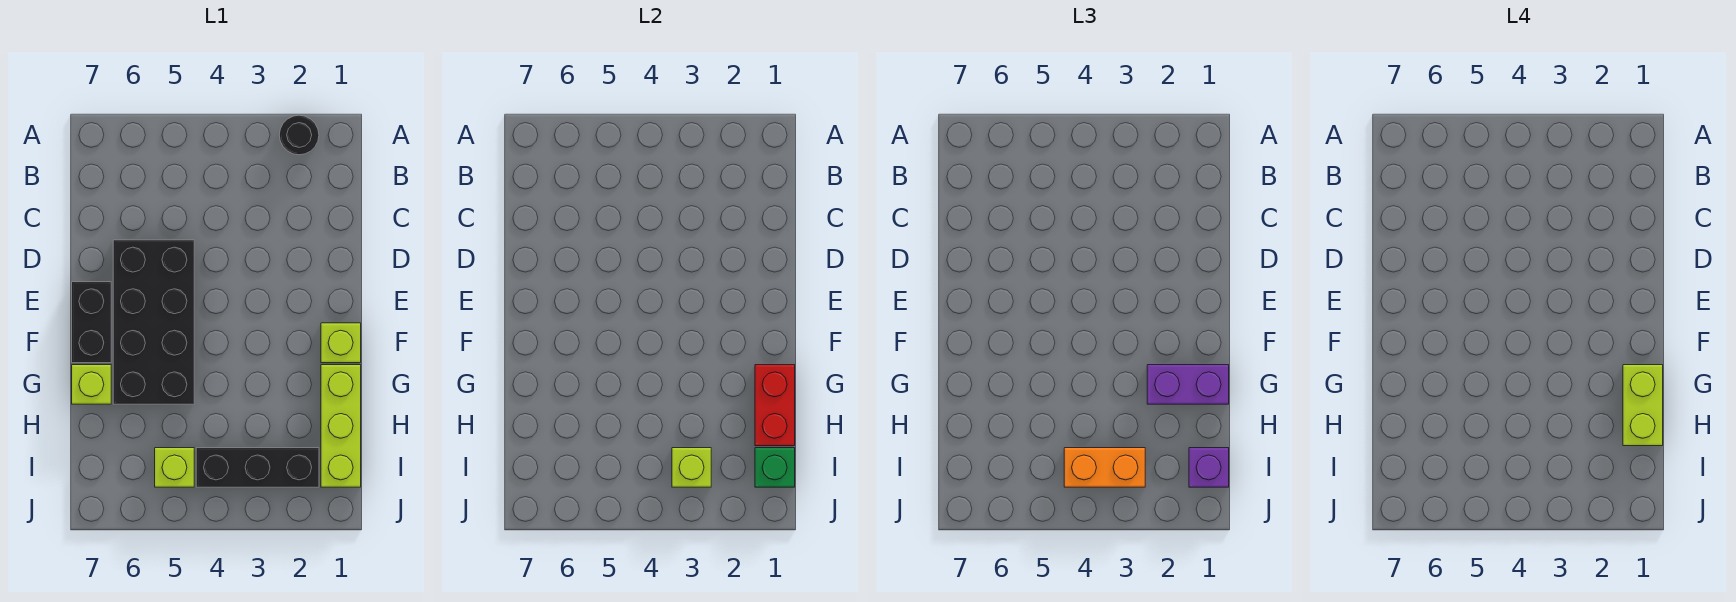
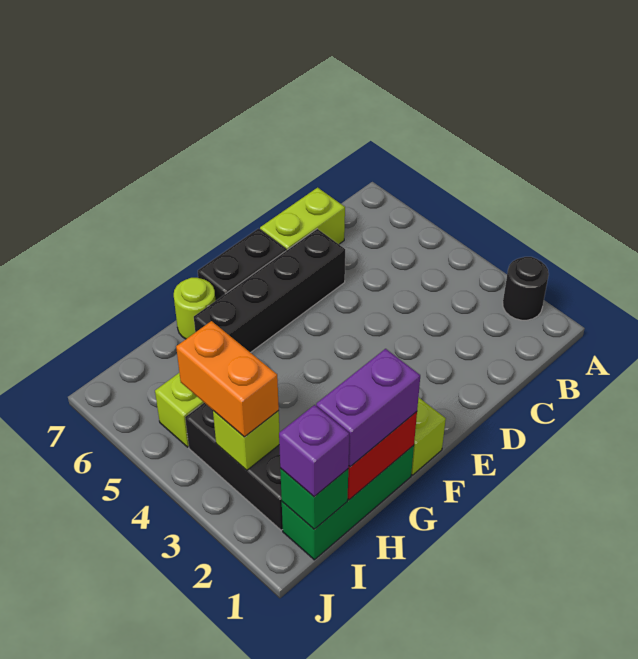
black brick D5:G6 level 1 -> black brick D6:G6 level 1
lime brick G1:I1 level 1 -> green brick G1:I1 level 1
purple brick G1:G2 level 3 -> purple brick G1:H1 level 3
lime brick G1:H1 level 4 -> lime brick C7:D7 level 1
lime brick G7 level 1 -> lime round brick G7 level 1

